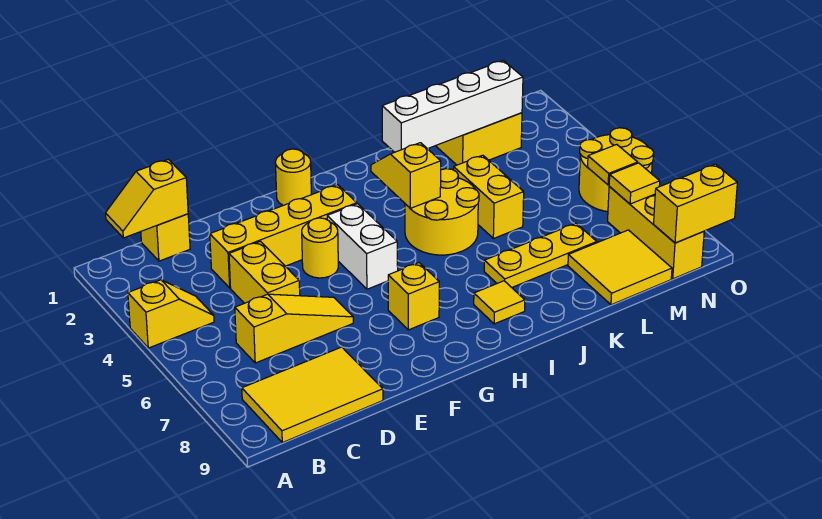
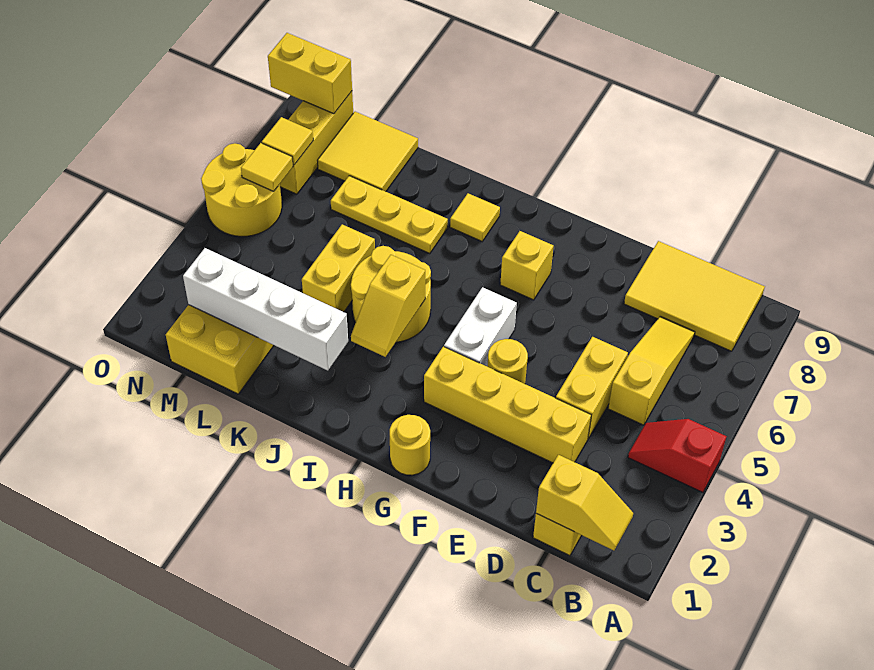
yellow slope A4:B4 level 1 top A -> red slope A4:B4 level 1 top A
yellow slope C6:E6 level 1 top C -> yellow slope C5:C7 level 1 top 5

